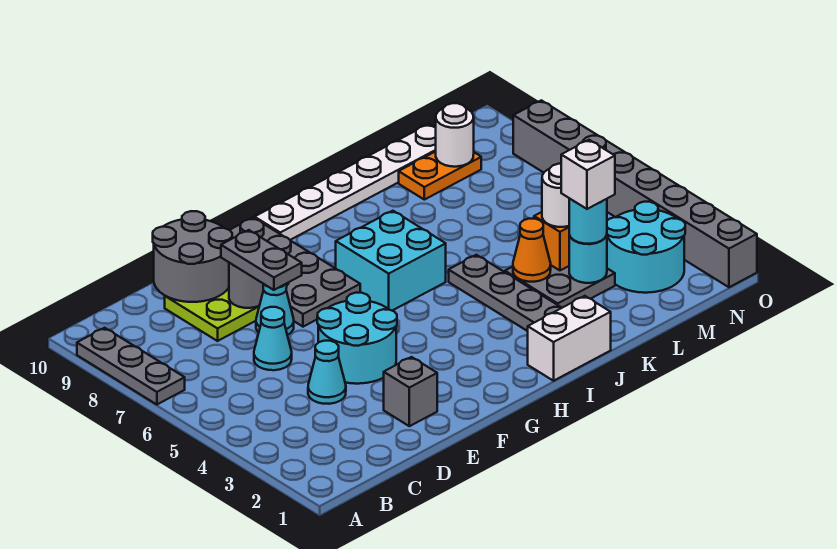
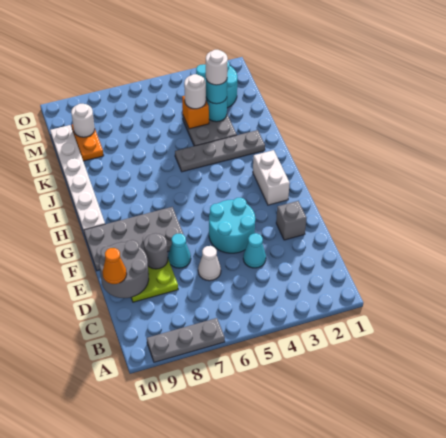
cyan cone D6 level 1 -> white cone D6 level 1
grey plate E7:E8 level 3 -> none
cyan brick H6:I7 level 1 -> none
white brick I1:J1 level 1 -> white brick G2:H2 level 1
orange cone K4 level 2 -> orange cone D10 level 3
white brick L3 level 4 -> white round brick L3 level 4
grey brick O1:O8 level 1 -> none

